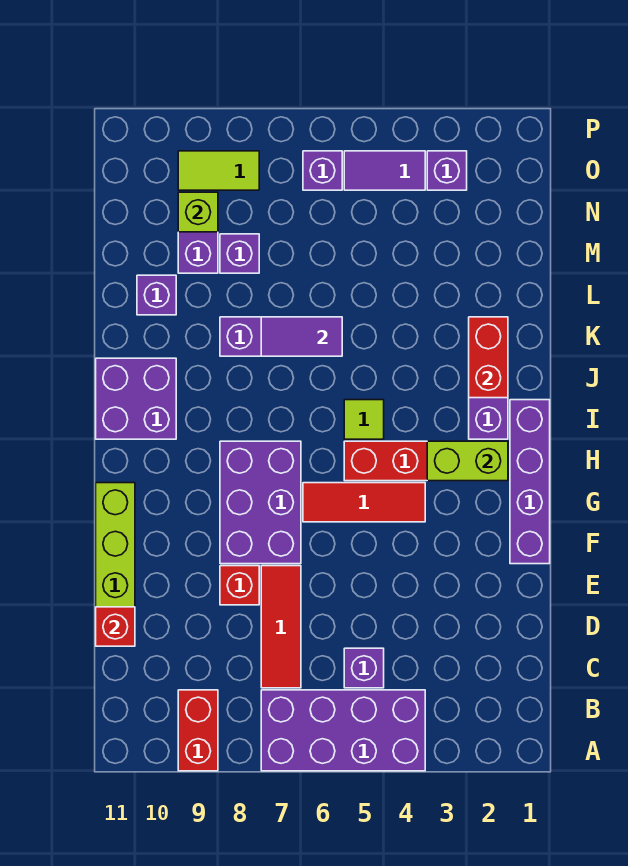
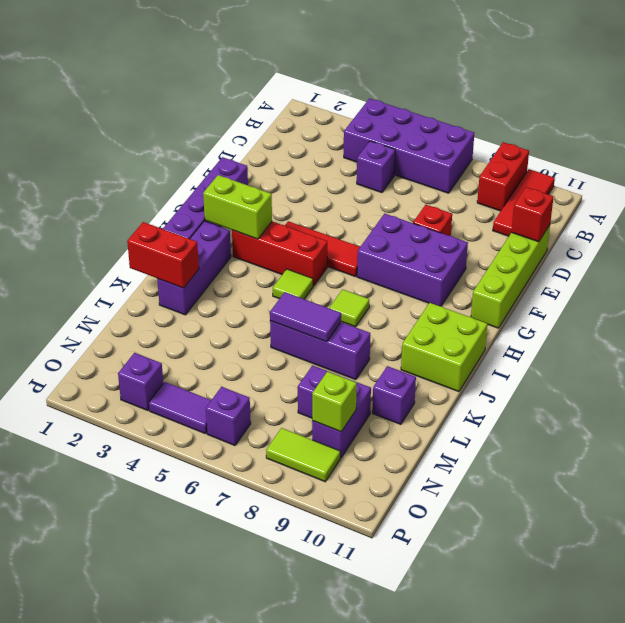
red tile C7:E7 level 1 -> red tile A10:C10 level 1
purple brick F7:H8 level 1 -> purple brick F7:G9 level 1
none -> lime tile I7 level 1
purple brick I10:J11 level 1 -> lime brick I10:J11 level 1
red brick J2:K2 level 2 -> red brick K1:K2 level 2

